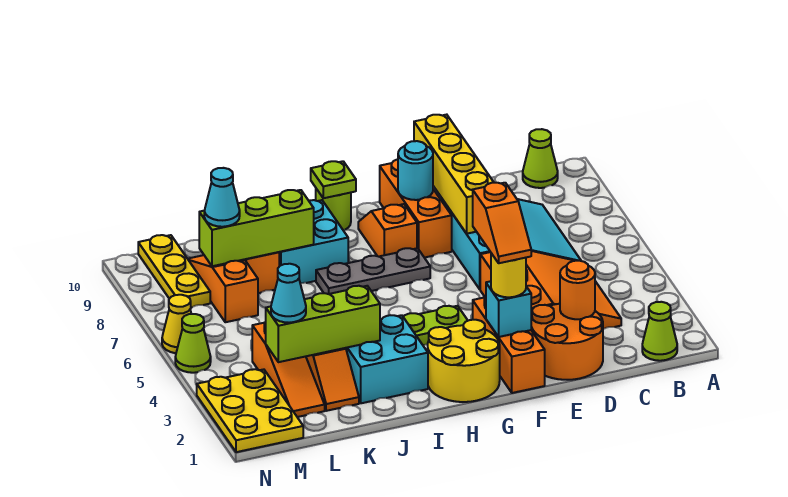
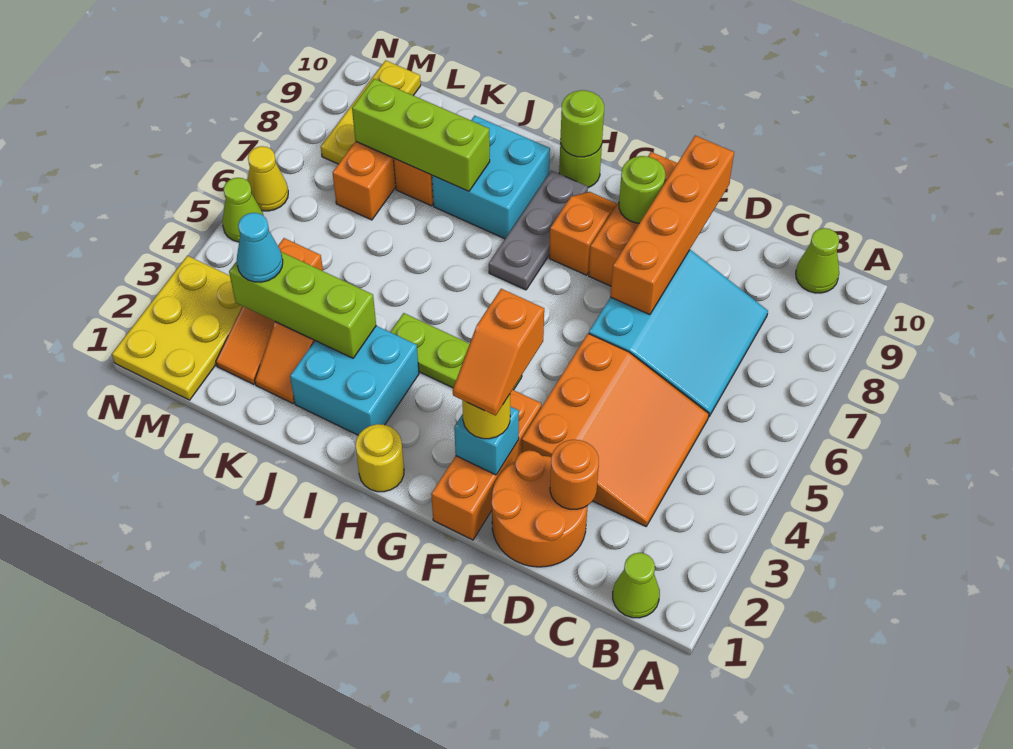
yellow brick E7:E10 level 2 -> orange brick E7:E10 level 2
cyan round brick F9 level 2 -> lime round brick F9 level 2
yellow round brick G1:H2 level 1 -> yellow round brick H1 level 1
grey plate G7:I7 level 1 -> grey plate H7:H9 level 1
lime plate H10 level 2 -> lime round brick H10 level 2
cyan cone L8 level 3 -> none

